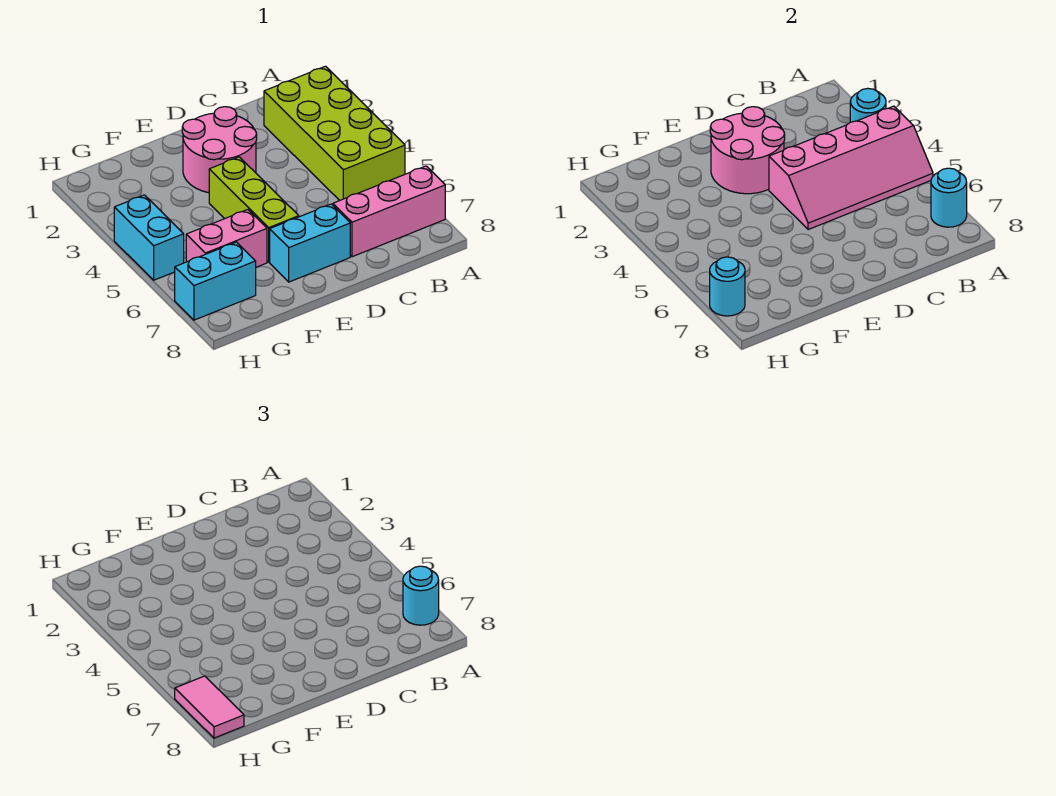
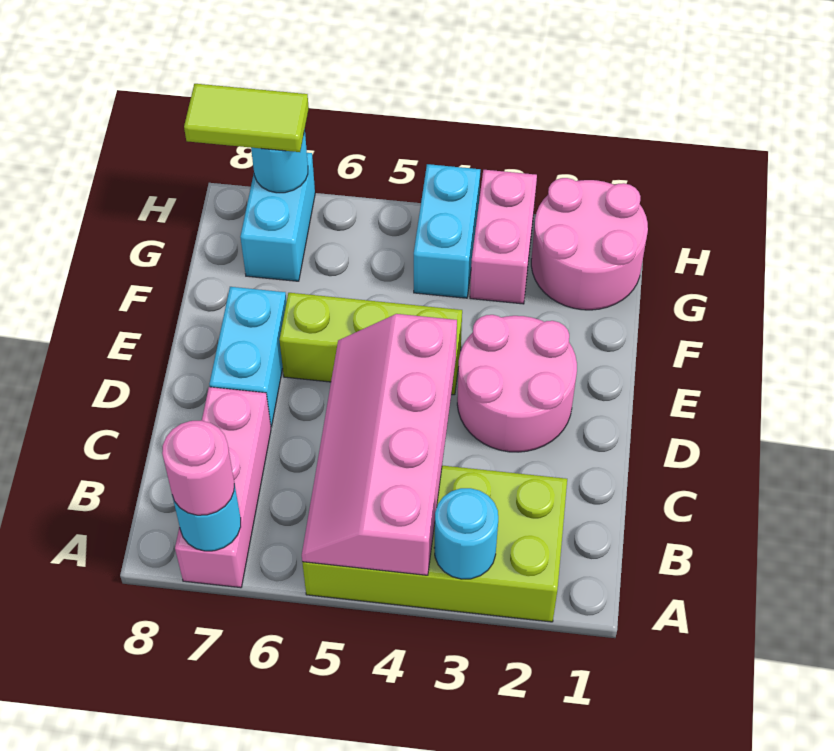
cyan round brick A7 level 3 -> pink round brick A7 level 3
pink round brick D2:E3 level 2 -> pink round brick G1:H2 level 1
pink brick F6:G6 level 1 -> pink brick G3:H3 level 1
cyan brick H4:H5 level 1 -> cyan brick G4:H4 level 1
pink tile H7:H8 level 3 -> lime tile H7:H8 level 3

